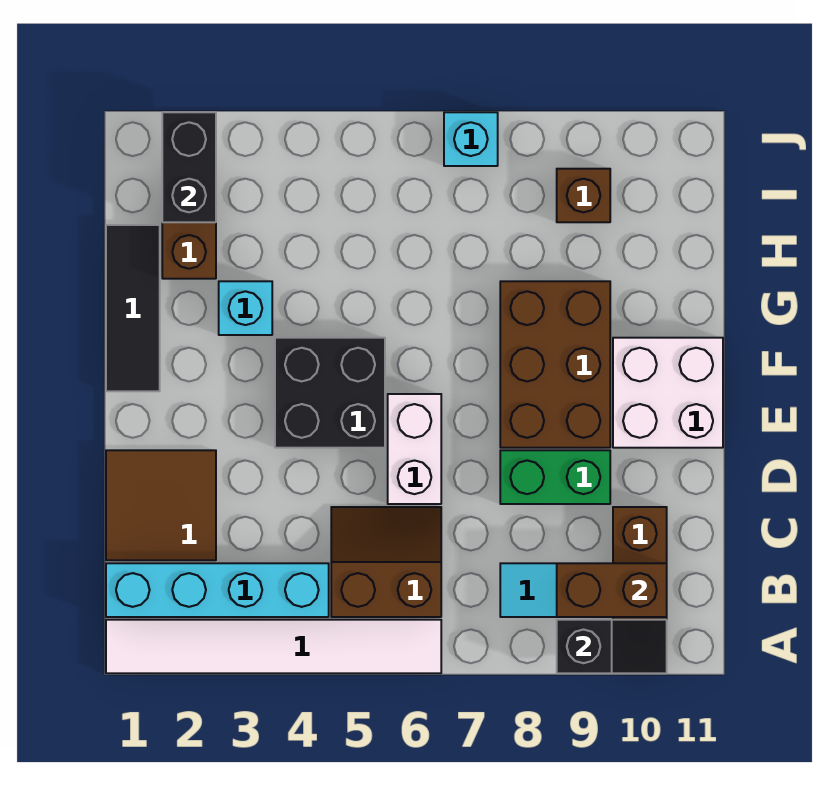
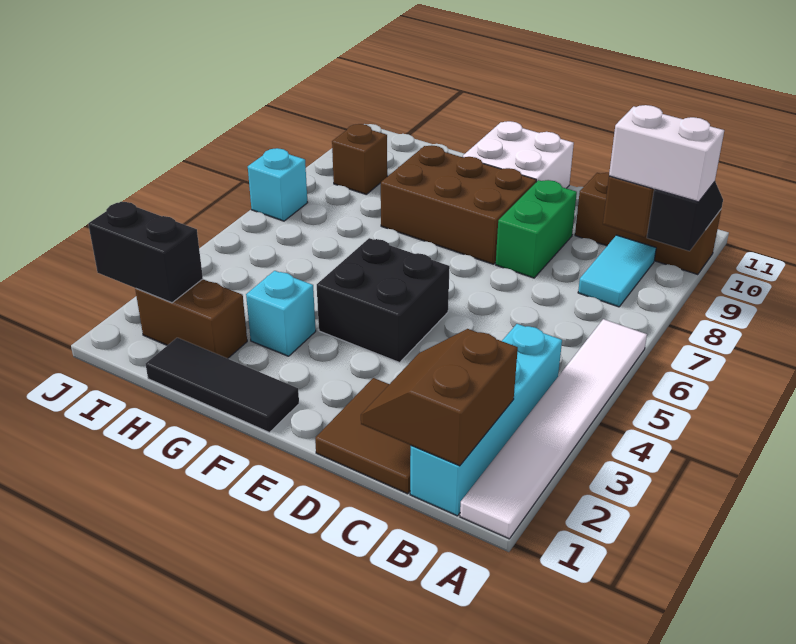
brown slope B5:C6 level 1 top B -> brown slope B1:C2 level 2 top B
white brick D6:E6 level 1 -> white brick A9:B9 level 3

